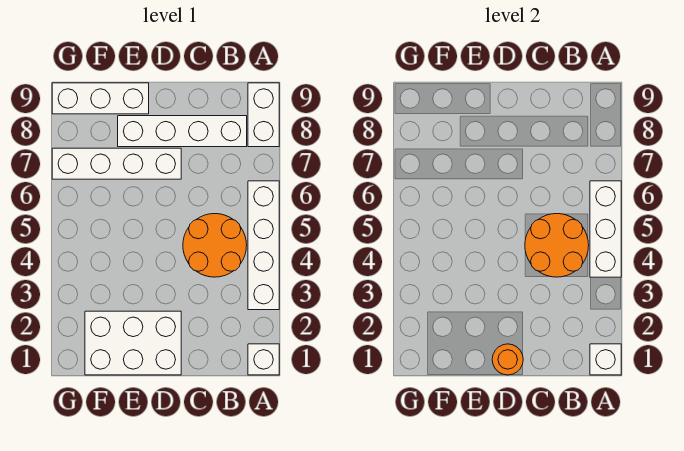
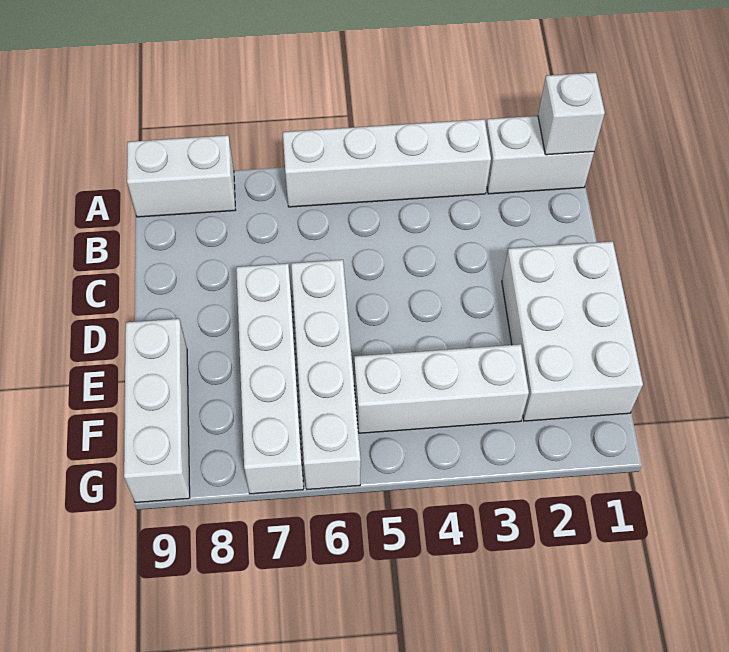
white brick A1 level 1 -> white brick A1:A2 level 1
white brick A4:A6 level 2 -> white brick F3:F5 level 1
orange round brick B4:C5 level 1 -> none
orange round brick B4:C5 level 2 -> none
white brick B8:E8 level 1 -> white brick D6:G6 level 1
orange round brick D1 level 2 -> none

